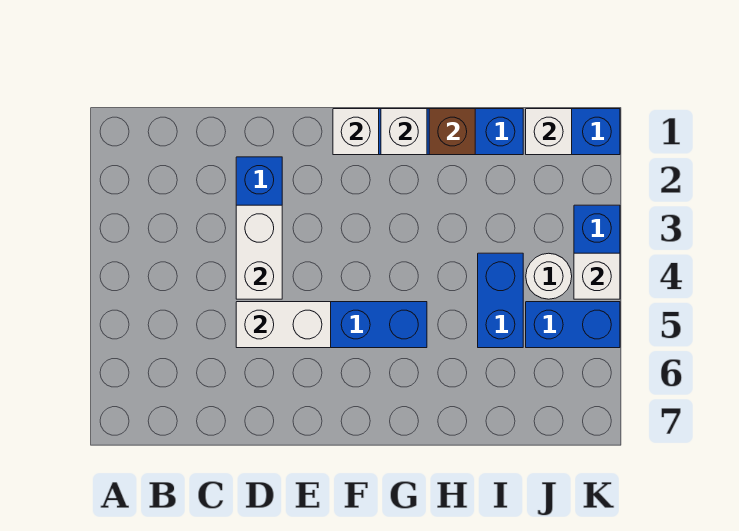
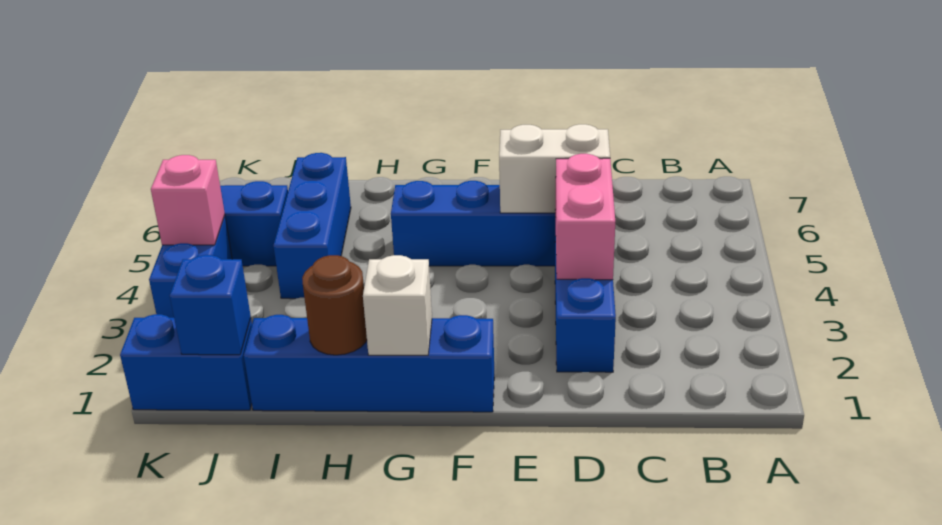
white brick D3:D4 level 2 -> pink brick D3:D4 level 2
white brick F1 level 2 -> none
brown brick H1 level 2 -> brown round brick H1 level 2
blue brick I4:I5 level 1 -> blue brick I4:I6 level 1
white brick J1 level 2 -> blue brick J1 level 2
white round brick J4 level 1 -> none
white brick K4 level 2 -> pink brick K4 level 2

